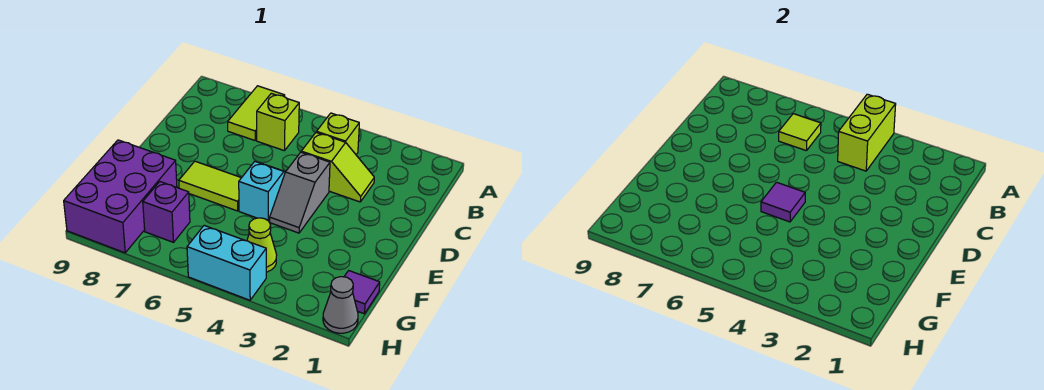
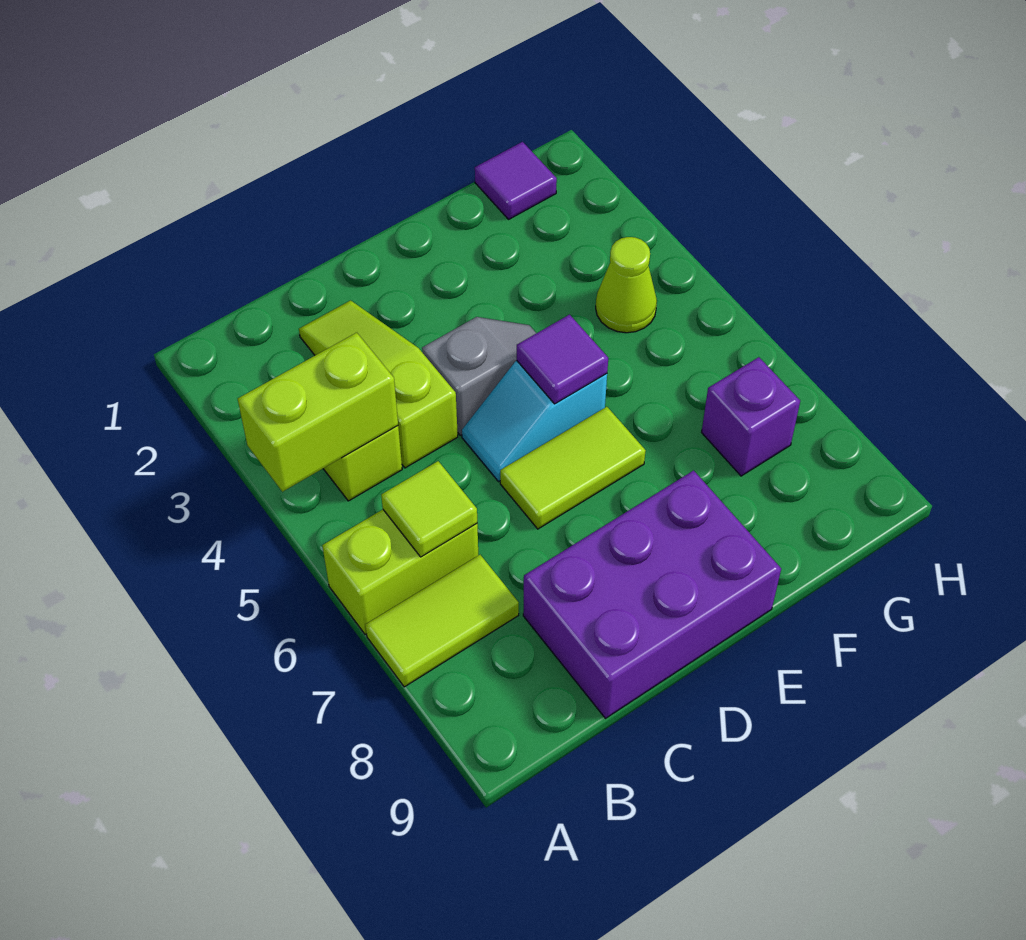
lime brick B6 level 1 -> lime brick A6:B6 level 1
lime slope C3:C4 level 1 top 4 -> lime slope C2:C4 level 1 top 4
lime tile E6:E7 level 1 -> lime tile D6:E6 level 1
purple brick F8:H9 level 1 -> purple brick C8:E9 level 1
grey cone H1 level 1 -> none
cyan brick H4:H5 level 1 -> none

